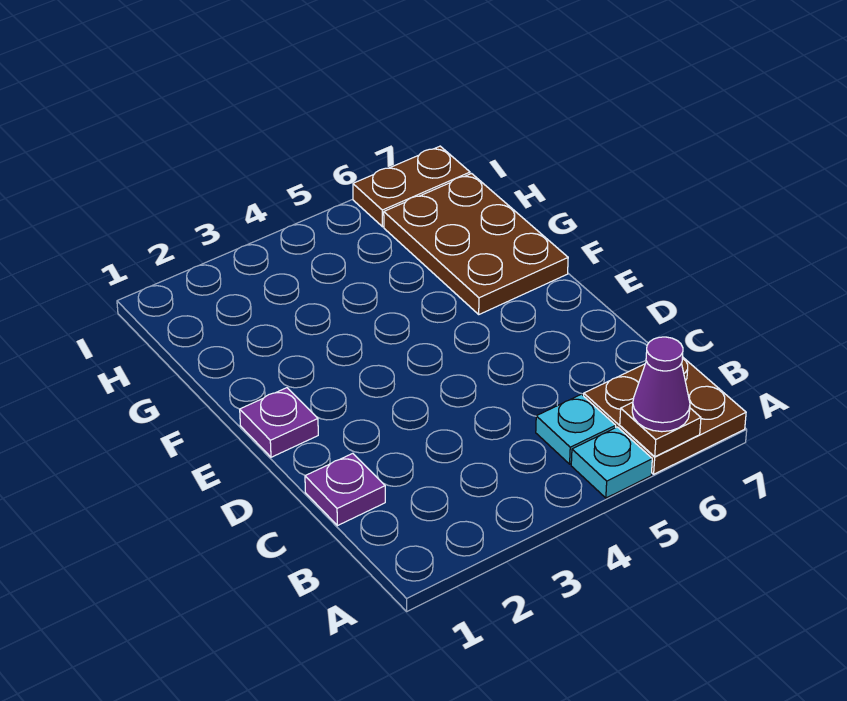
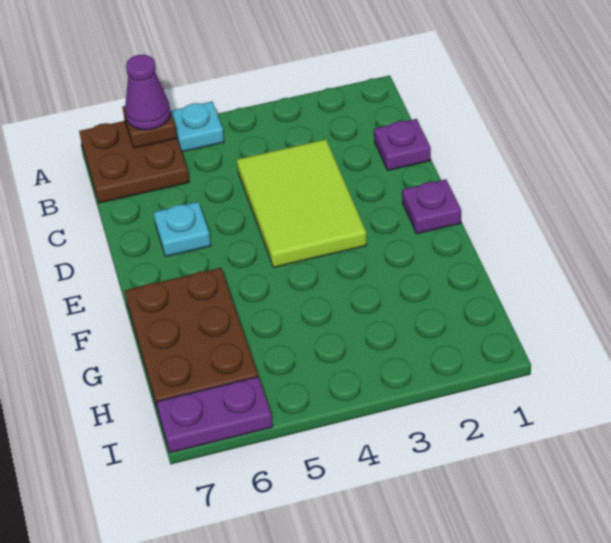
cyan plate B5 level 1 -> cyan plate D6 level 1
none -> lime tile C3:E4 level 1
brown plate I6:I7 level 1 -> purple plate I6:I7 level 1

